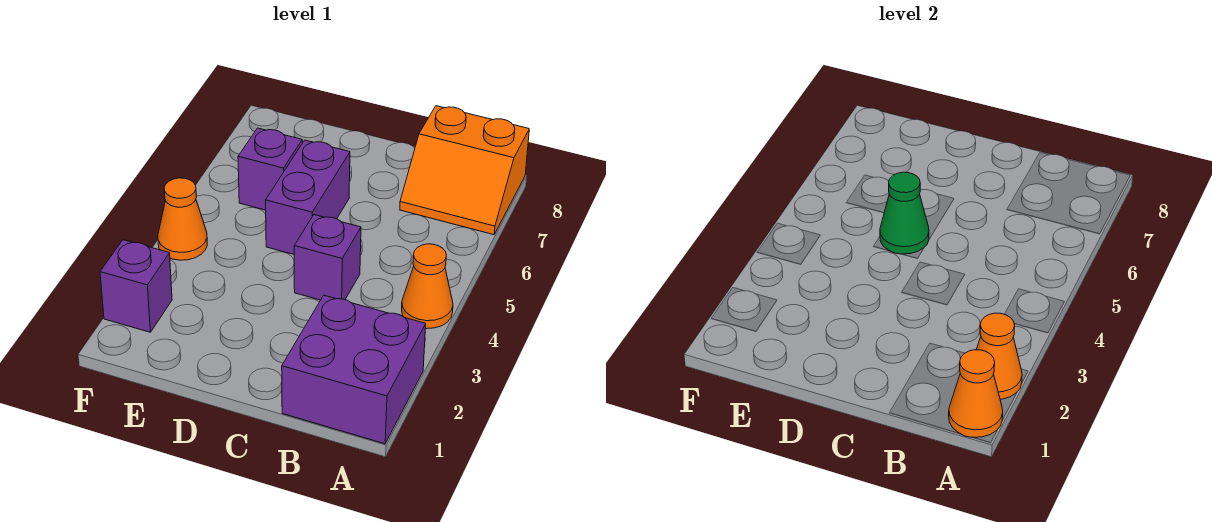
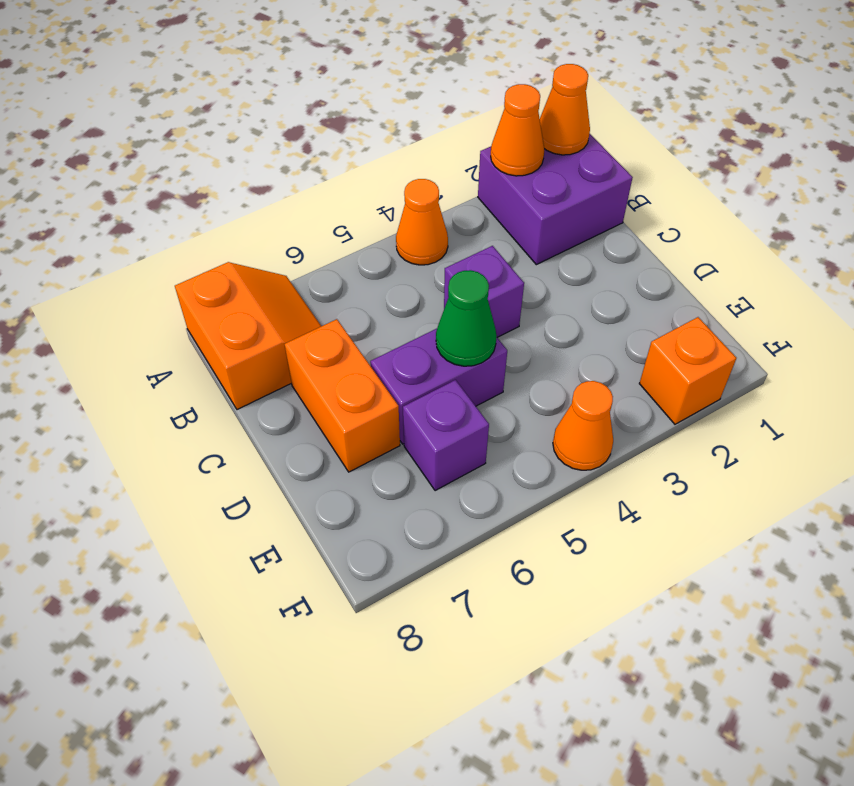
none -> orange brick C7:D7 level 1
purple brick F2 level 1 -> orange brick F2 level 1

